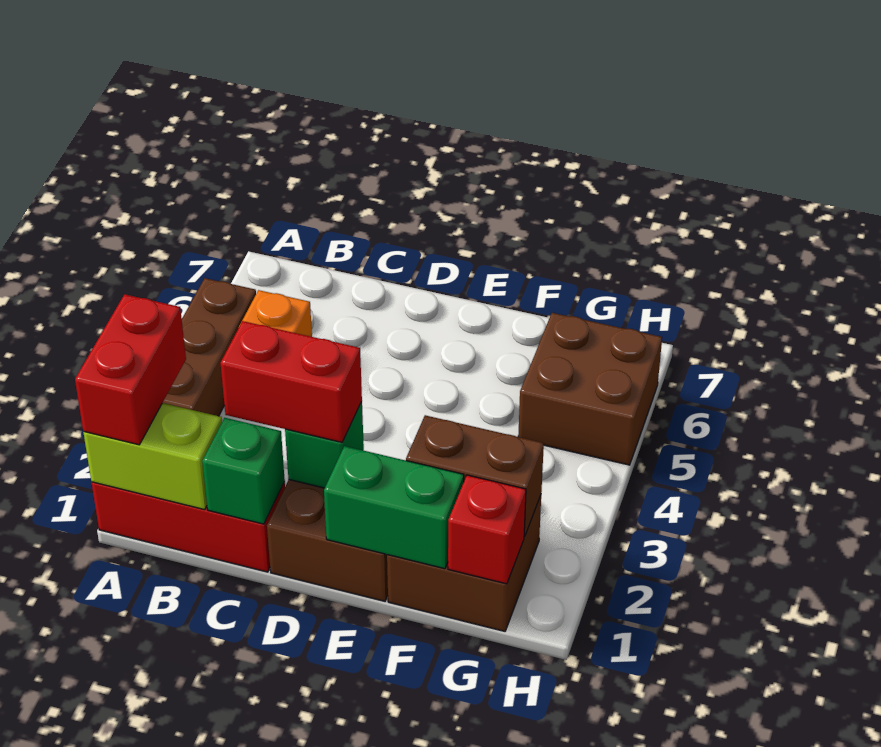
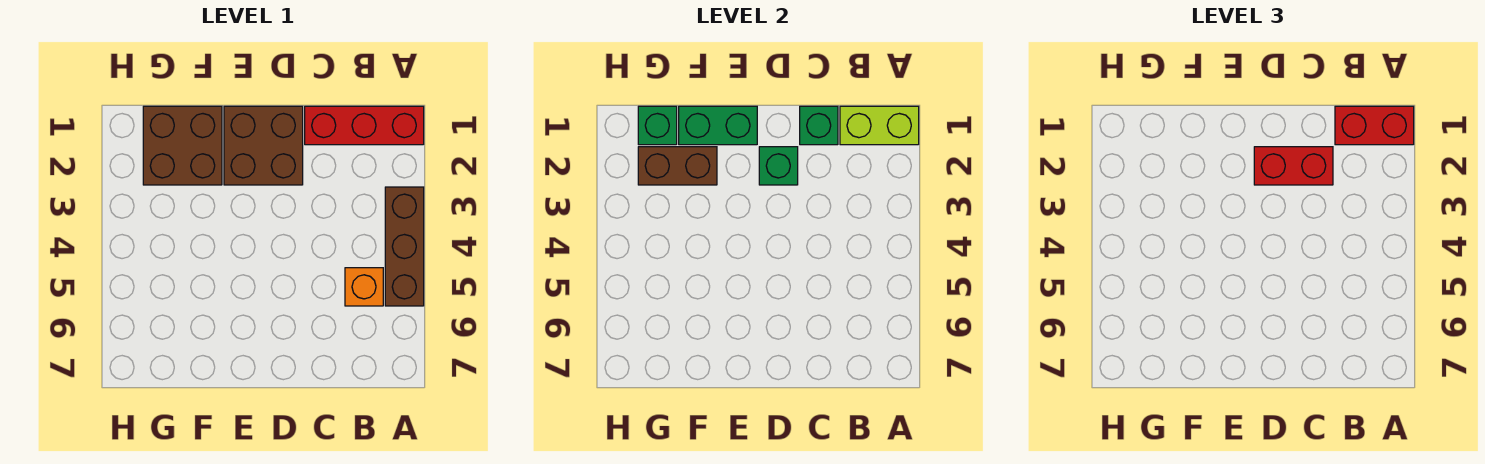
red brick A1:A2 level 3 -> red brick A1:B1 level 3
red brick G1 level 2 -> green brick G1 level 2
brown brick G5:H6 level 1 -> none

